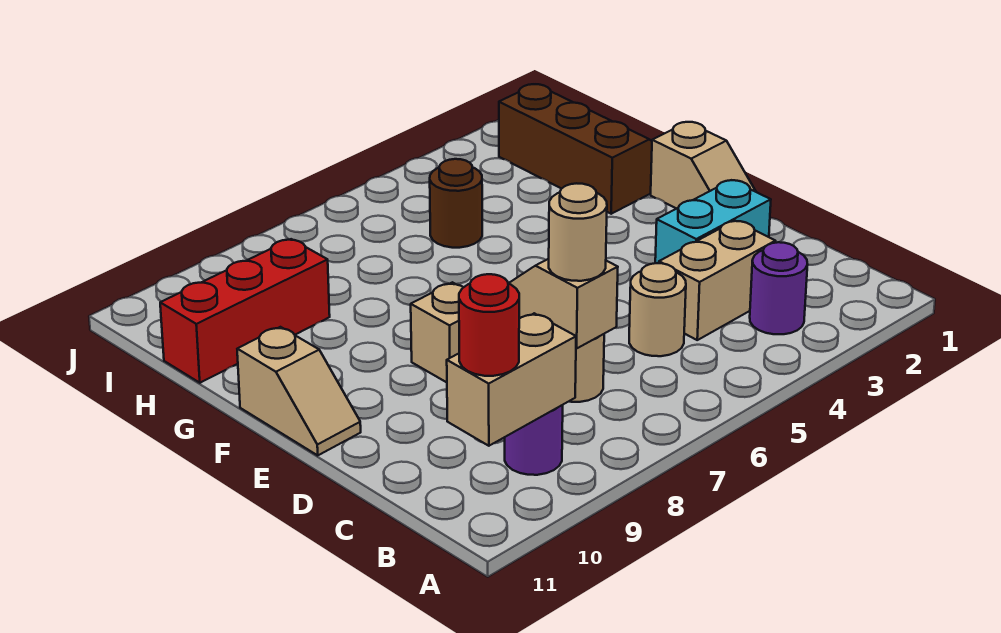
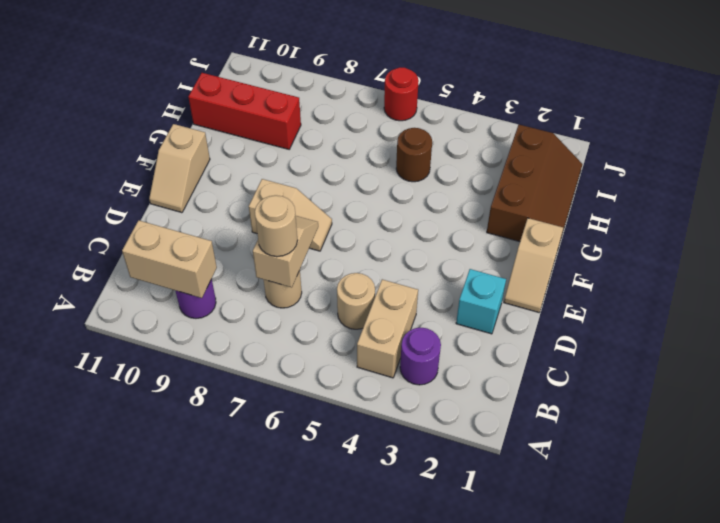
red round brick B10 level 3 -> red round brick J6 level 1
tan brick C3:C4 level 1 -> tan brick B4:C4 level 1
cyan brick D2:D3 level 1 -> cyan brick D2 level 1

